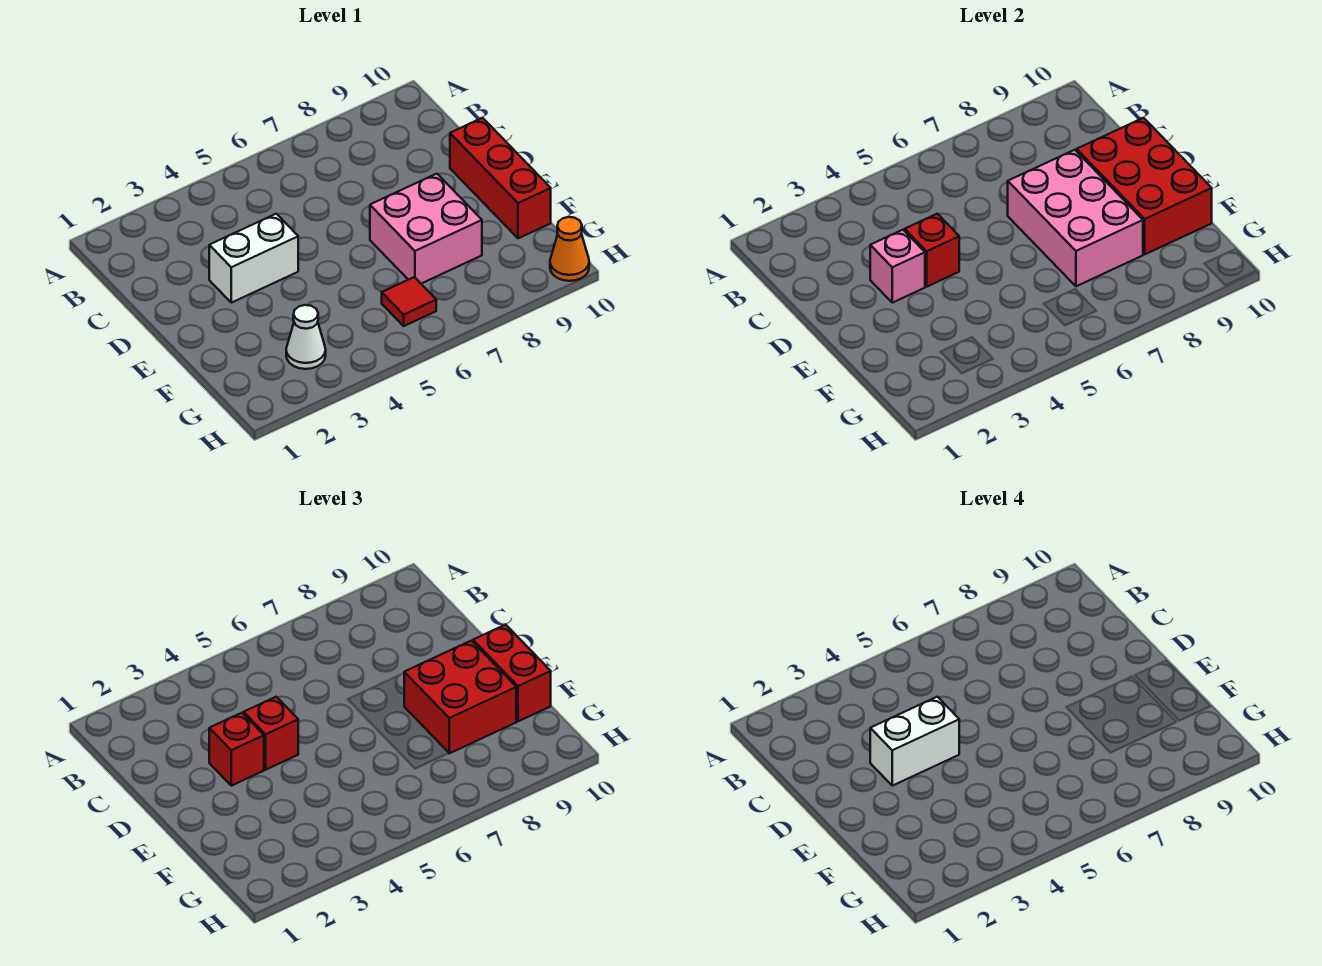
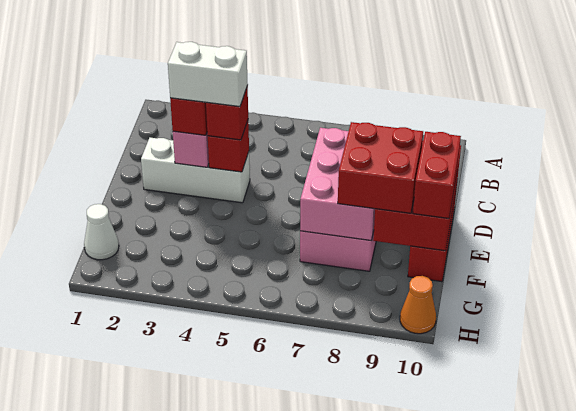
white brick D3:D4 level 1 -> white brick D2:D4 level 1
white cone G3 level 1 -> white cone G1 level 1
red tile G6 level 1 -> none

